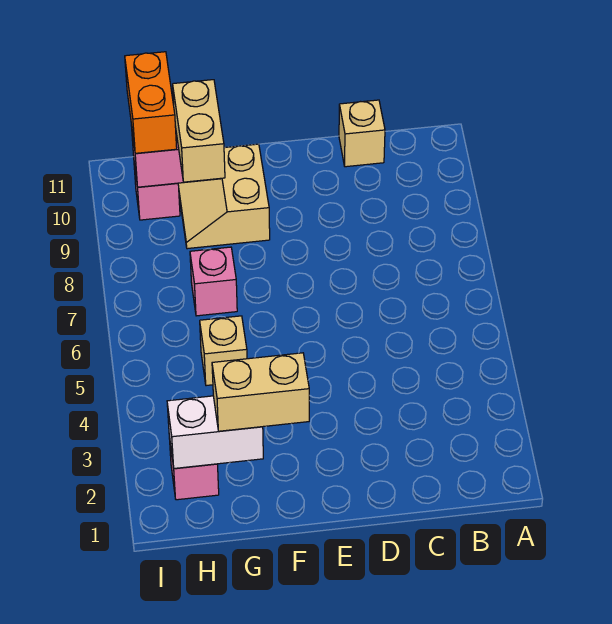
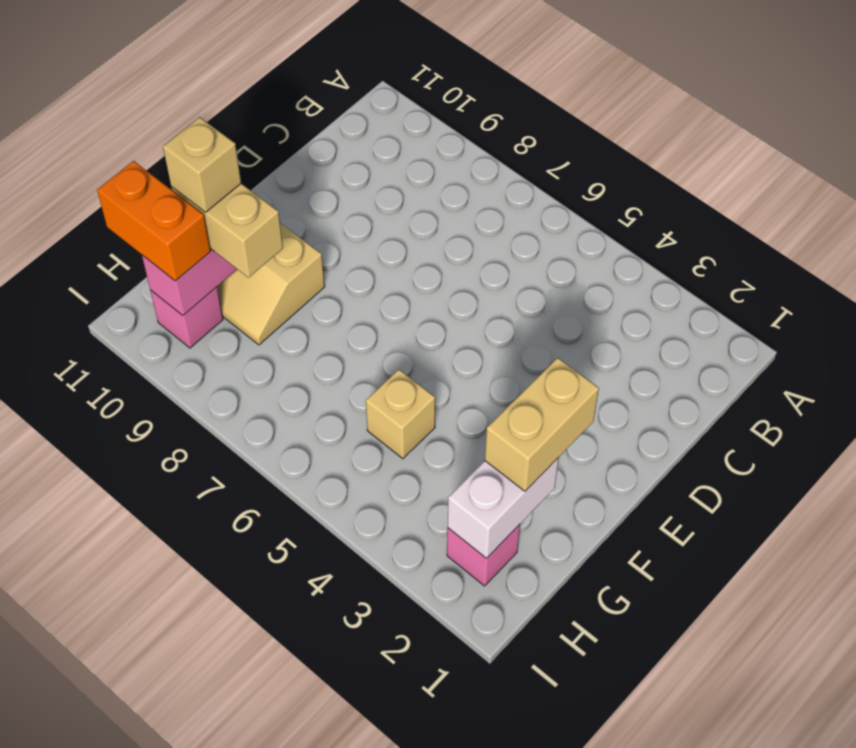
tan brick C11 level 1 -> tan brick G10 level 4
pink brick G7 level 1 -> none

